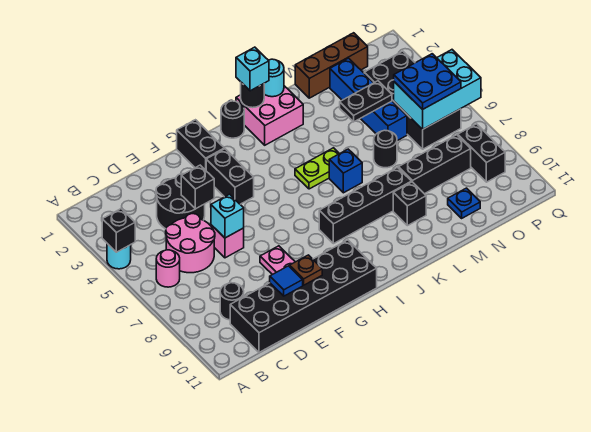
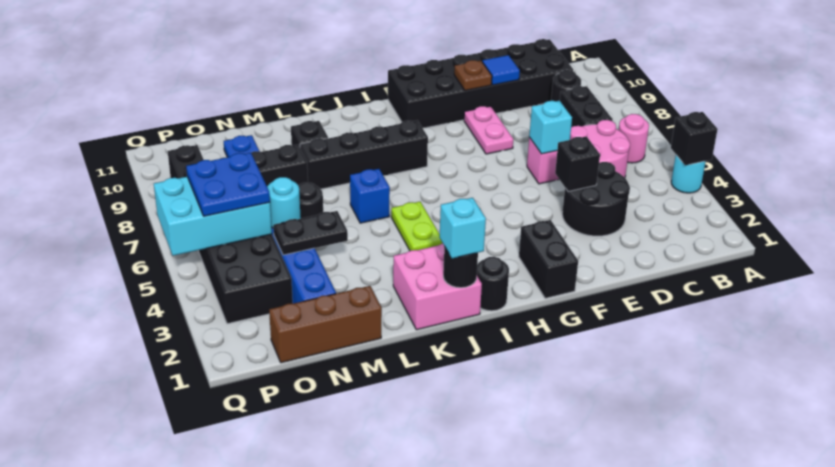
black brick G3:G4 level 1 -> black brick C7:C8 level 1
lime plate J5:K5 level 1 -> lime plate J4:J5 level 1
cyan round brick K1 level 2 -> cyan round brick N5 level 2

